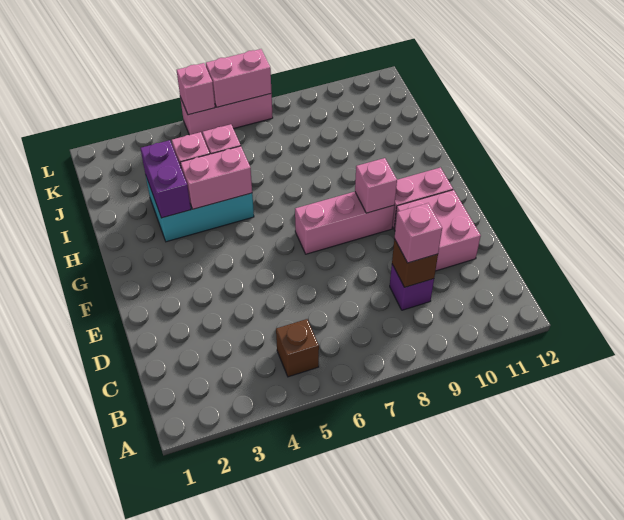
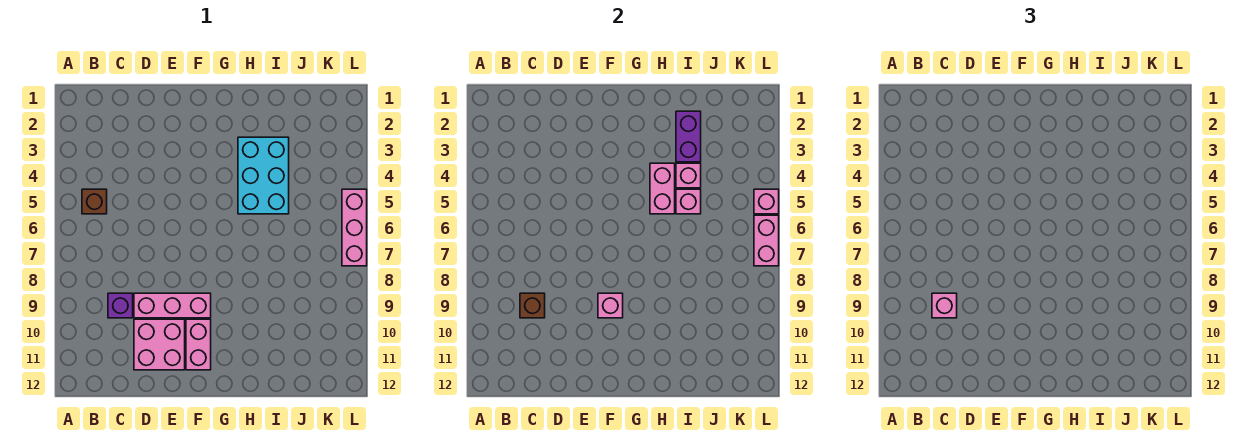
pink brick F7:F9 level 1 -> pink brick D9:F9 level 1
purple brick H3:I3 level 2 -> purple brick I2:I3 level 2

